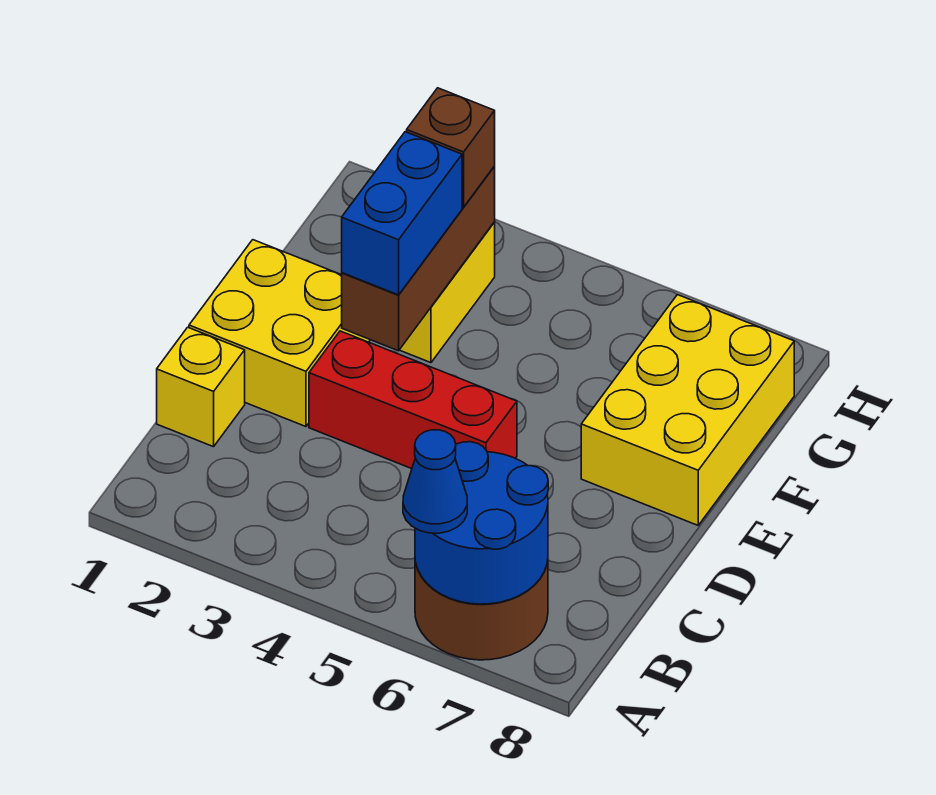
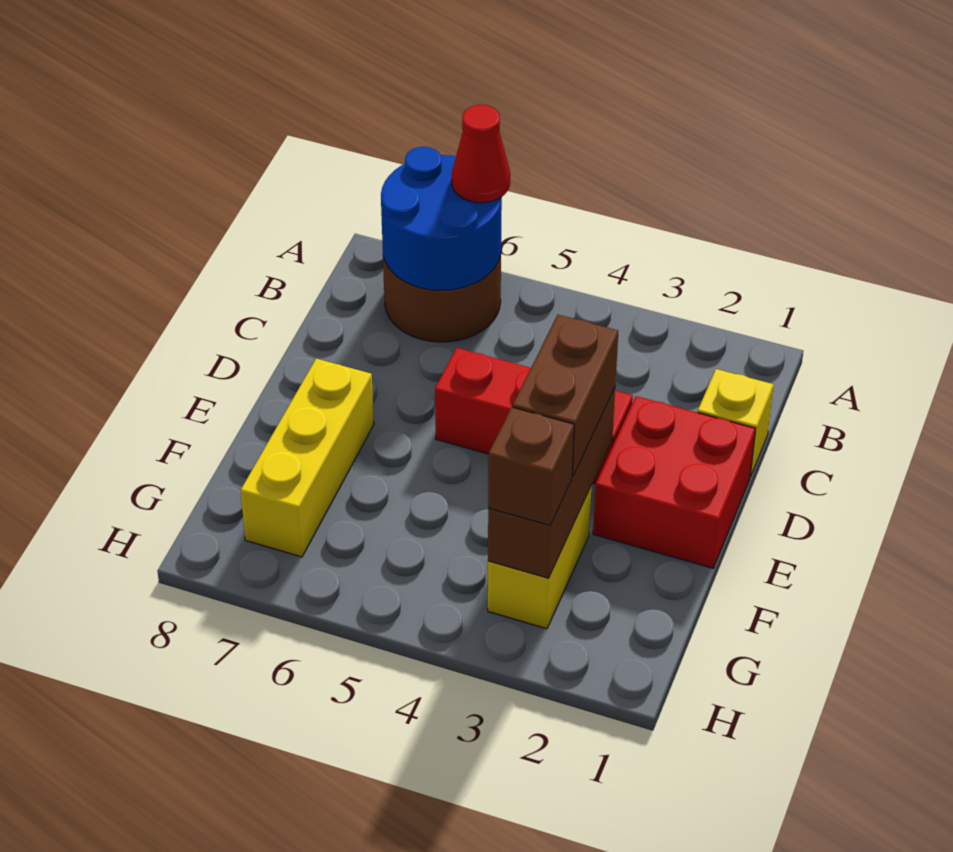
blue cone A6 level 3 -> red cone A6 level 3
yellow brick D1:E2 level 1 -> red brick D1:E2 level 1
blue brick E3:F3 level 3 -> brown brick E3:F3 level 3
yellow brick E7:G8 level 1 -> yellow brick E7:G7 level 1

